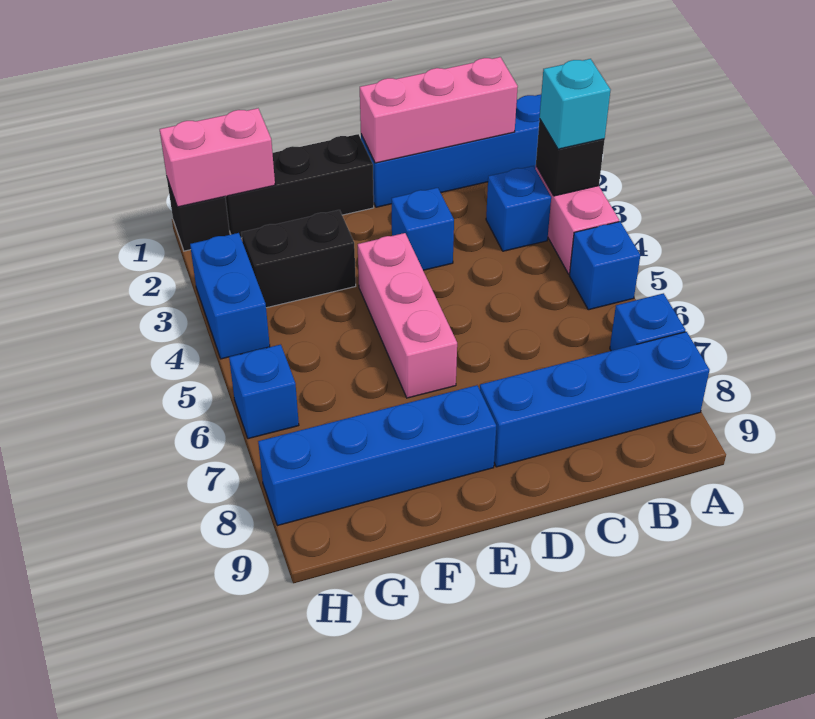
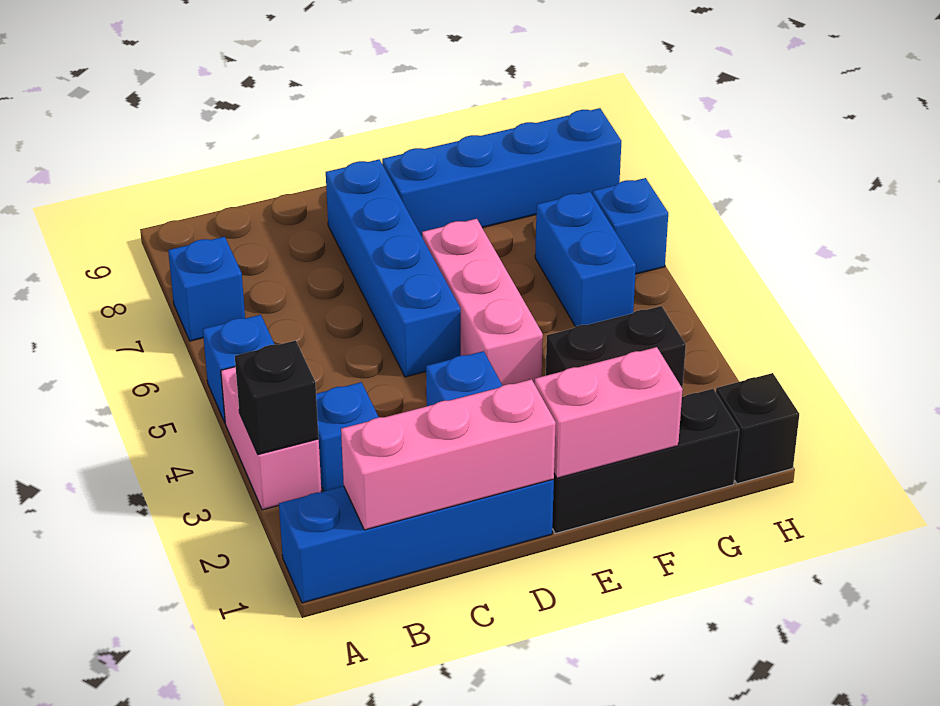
cyan brick A3 level 3 -> none
blue brick A8:D8 level 1 -> blue brick D5:D8 level 1
pink brick G1:H1 level 2 -> pink brick E1:F1 level 2
blue brick H3:H4 level 1 -> blue brick G5:G6 level 1

